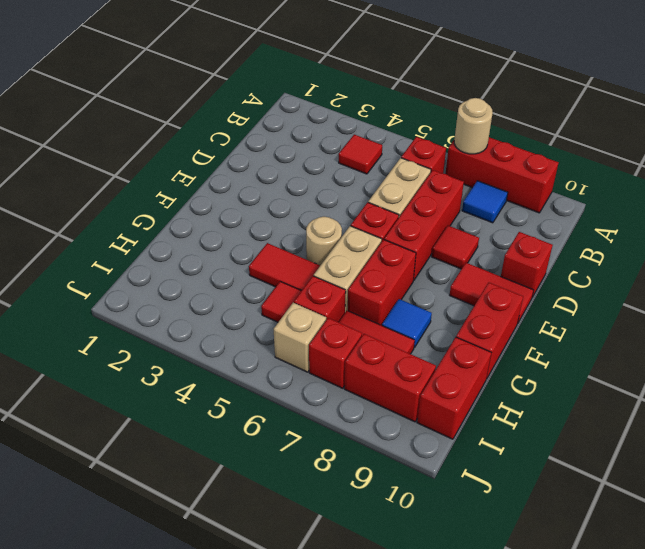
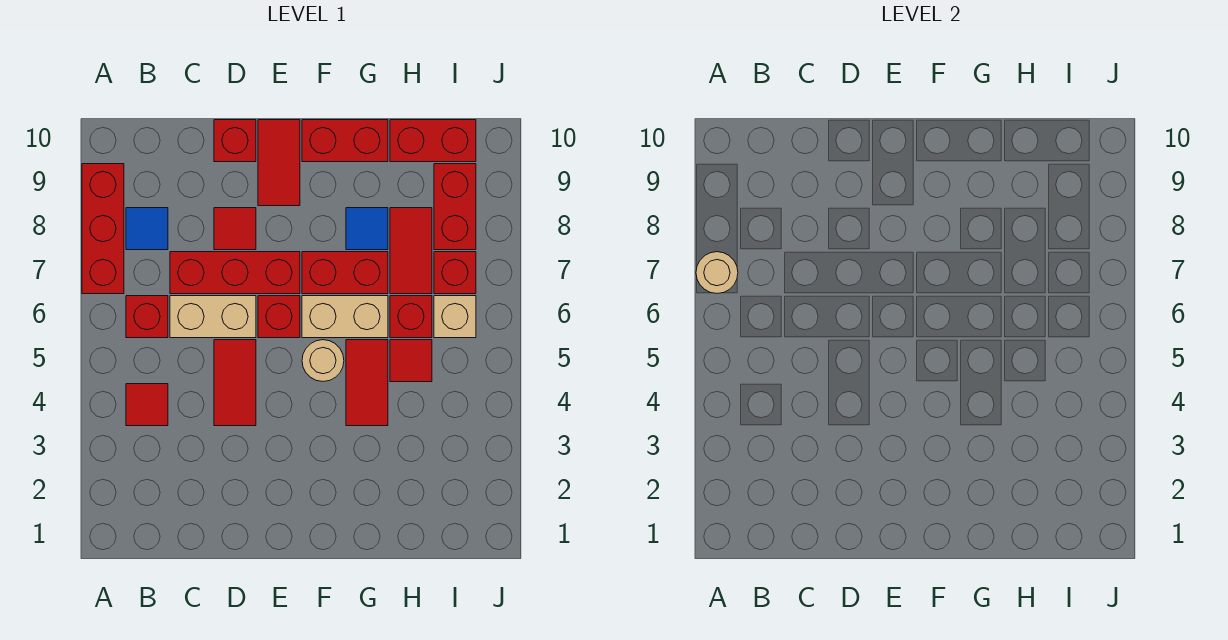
none -> red tile D4:D5 level 1

